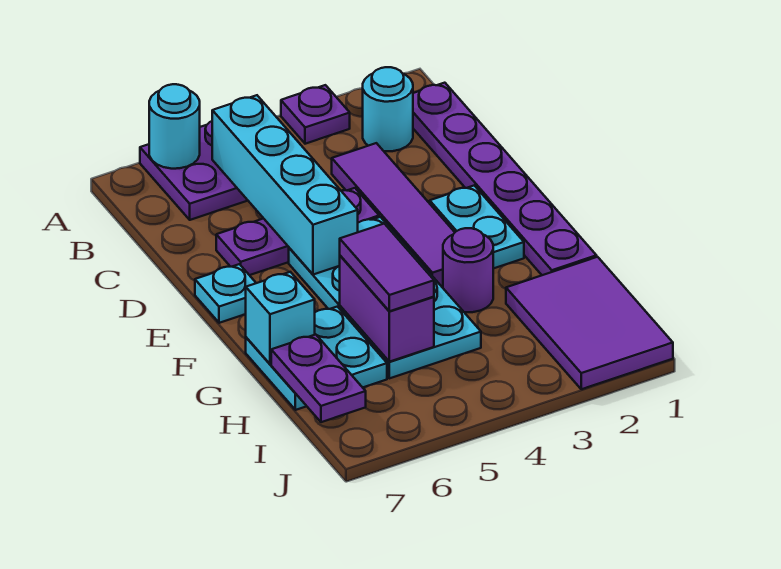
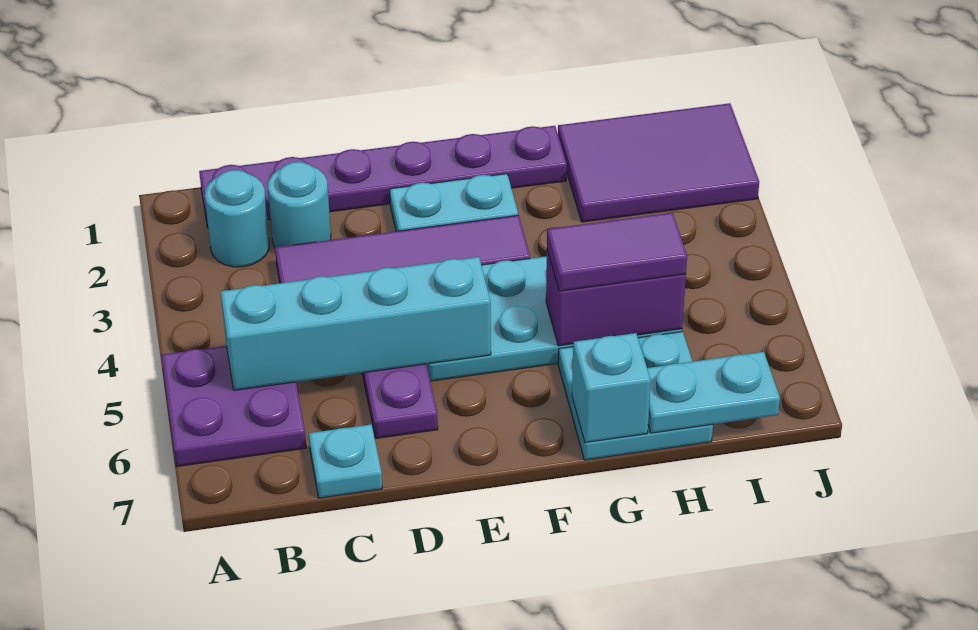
purple plate A3 level 1 -> none
cyan round brick A6 level 2 -> cyan round brick C2 level 1
cyan plate E7 level 1 -> cyan plate C7 level 1
purple round brick G3 level 1 -> none
purple plate H7:I7 level 2 -> cyan plate H7:I7 level 2

